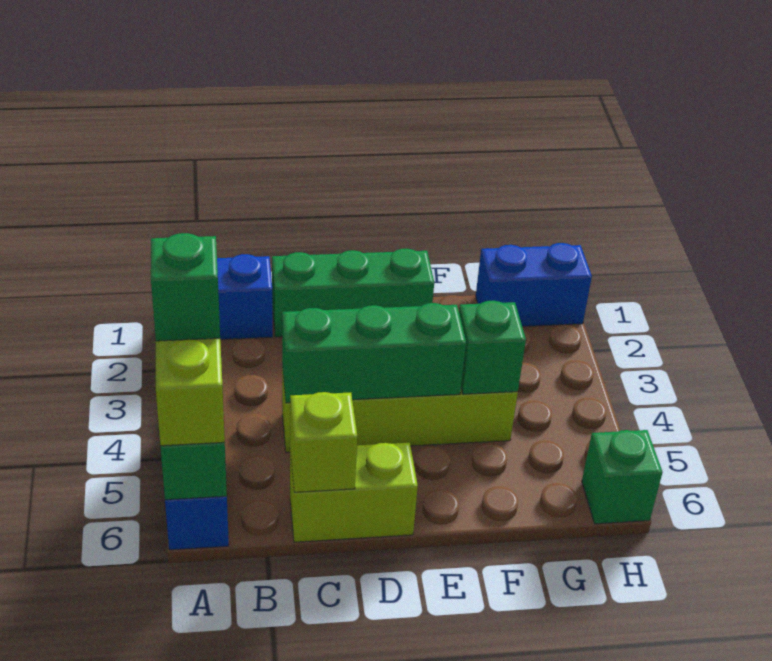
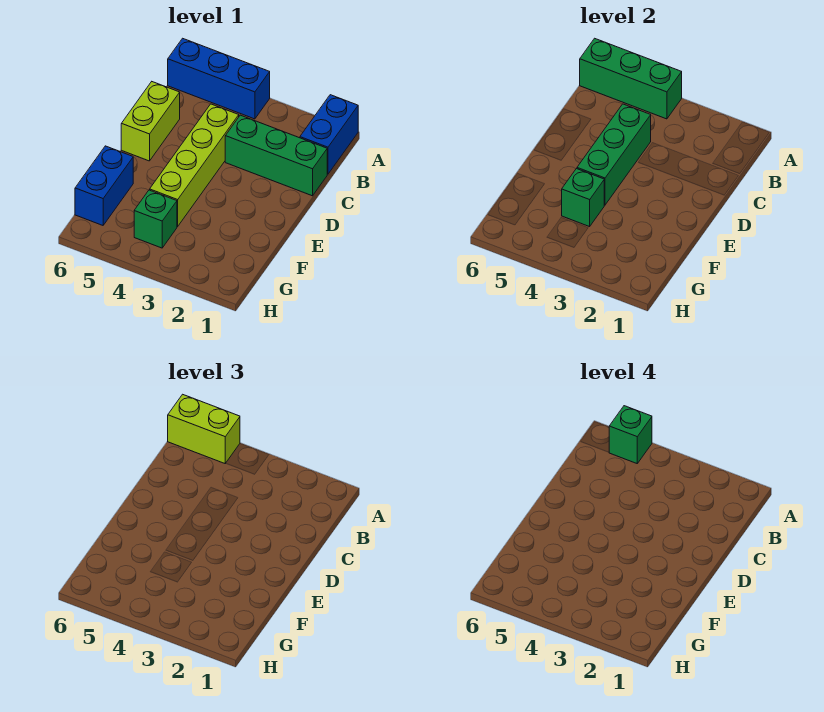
green brick C1:E1 level 1 -> green brick C1:C3 level 1
lime brick C6 level 2 -> none
blue brick G1:H1 level 1 -> blue brick F6:G6 level 1
green brick H6 level 1 -> green brick G4 level 1

